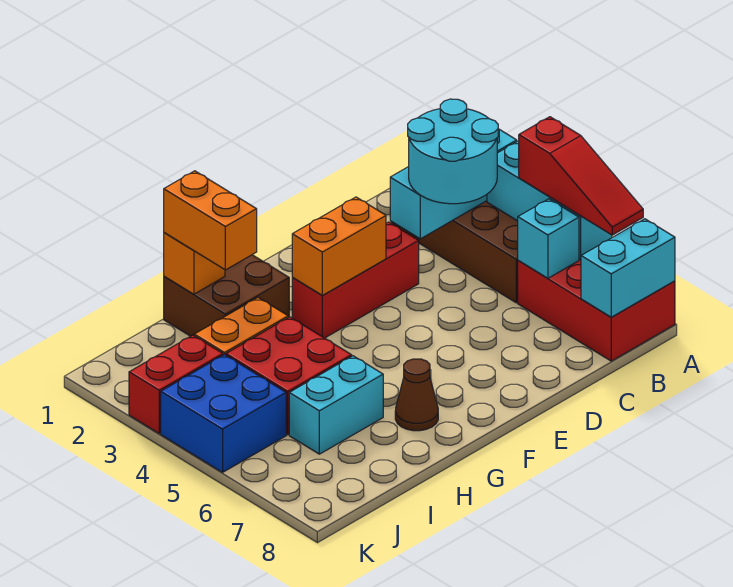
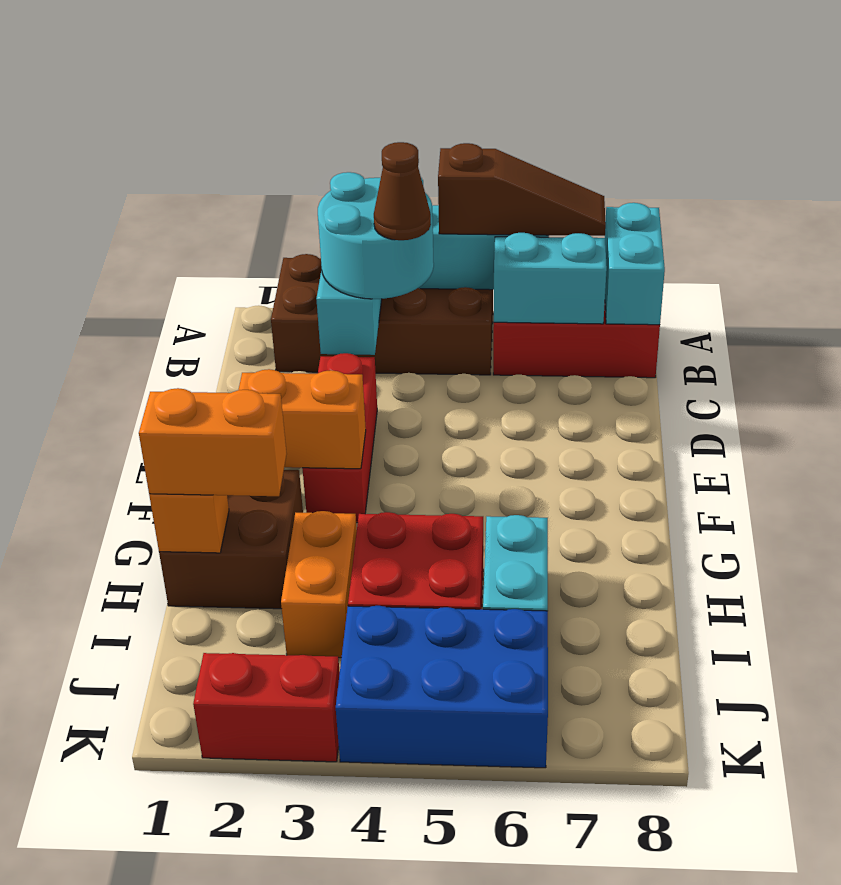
red slope A5:A7 level 3 top 5 -> brown slope A5:A7 level 3 top 5
cyan brick B6 level 2 -> cyan brick B6:B7 level 2
orange brick E3:F3 level 2 -> orange brick F2:F3 level 2
brown cone G7 level 1 -> brown cone C4 level 4
red brick J3:K3 level 1 -> red brick K2:K3 level 1
blue brick J4:K5 level 1 -> blue brick J4:K6 level 1

